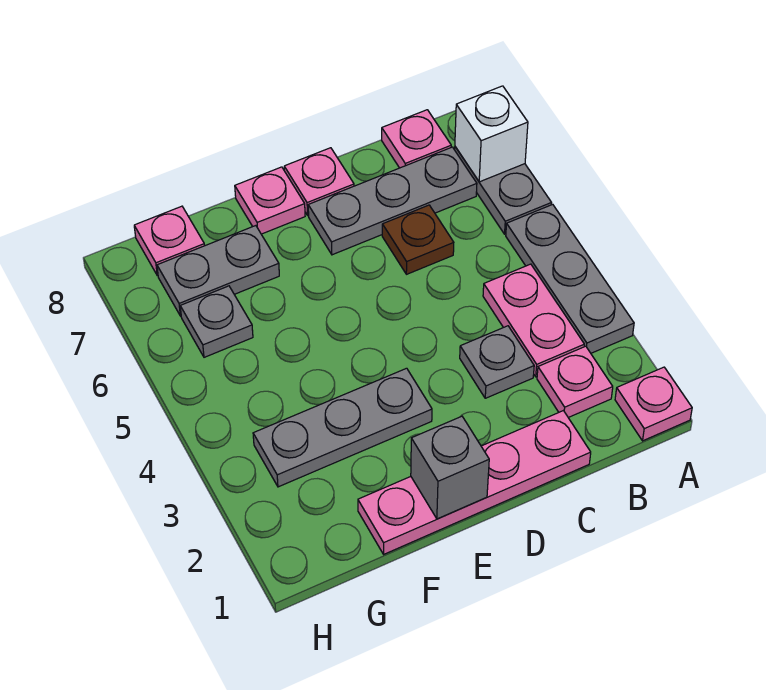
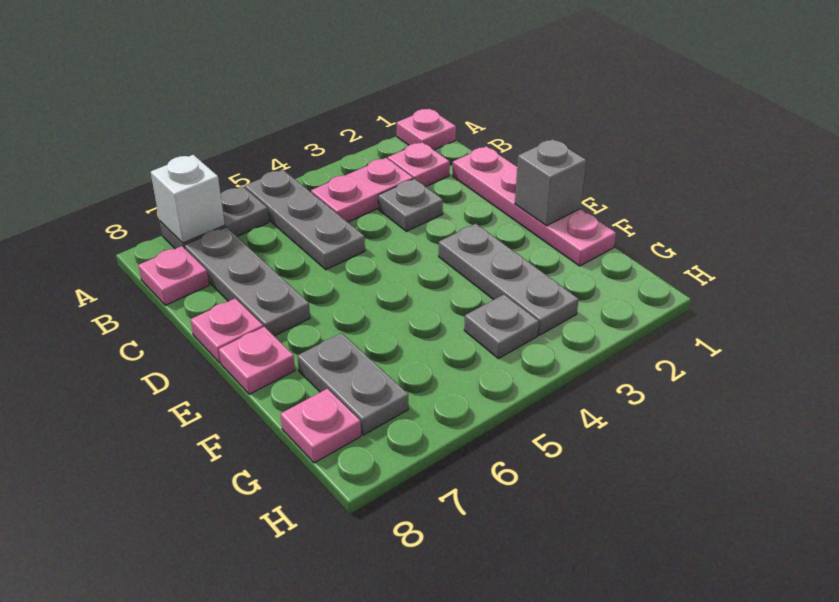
grey plate A3:A5 level 1 -> grey plate A5:C5 level 1
brown plate C6 level 1 -> none
grey plate G6 level 1 -> grey plate G4 level 1

